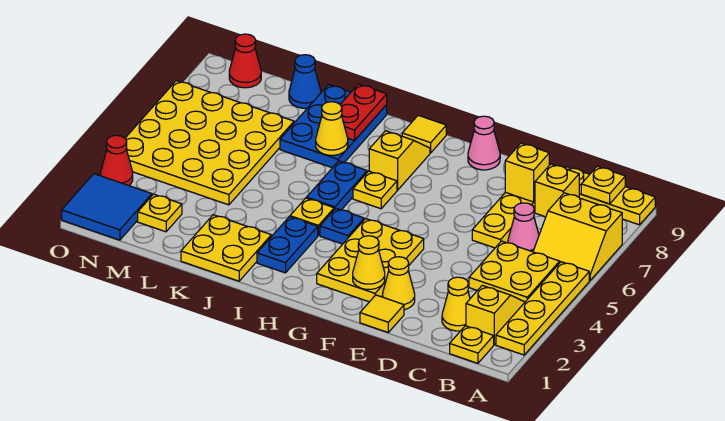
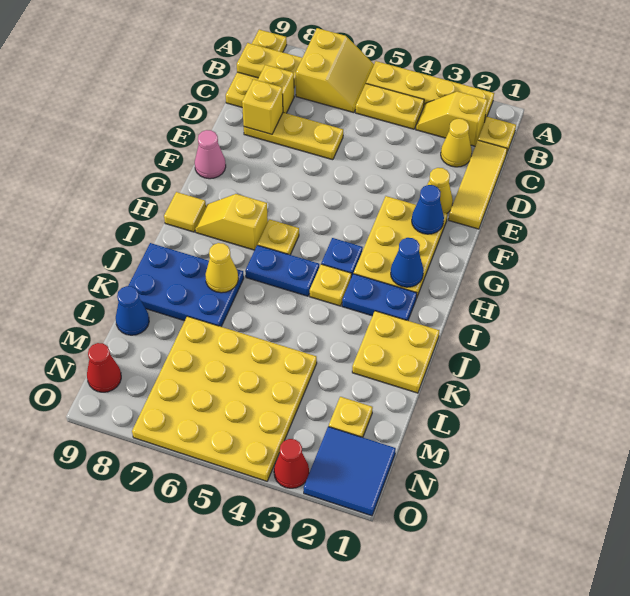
yellow plate B4:C5 level 1 -> yellow plate B4:B5 level 1
yellow plate B9 level 2 -> yellow plate B8:B9 level 2
pink cone C6 level 1 -> none
yellow tile E1 level 1 -> yellow tile C1:E1 level 1
yellow plate F2:G4 level 1 -> yellow plate F2:H3 level 1
yellow cone F2 level 2 -> blue cone F2 level 2
none -> blue cone H2 level 2
red plate J8:J9 level 2 -> none

